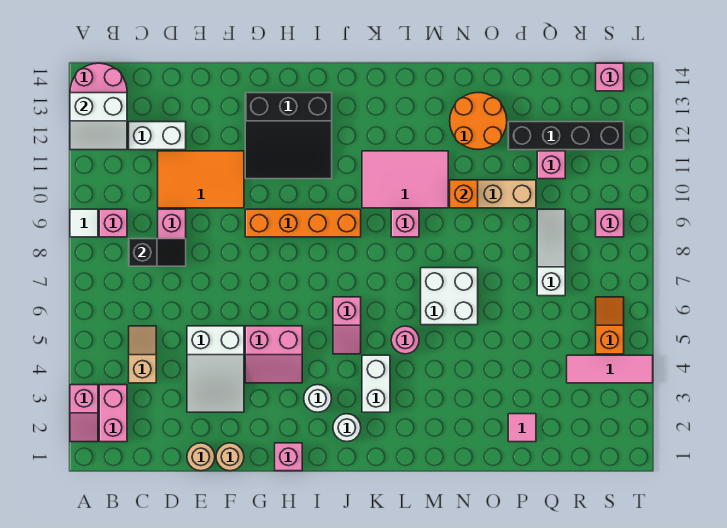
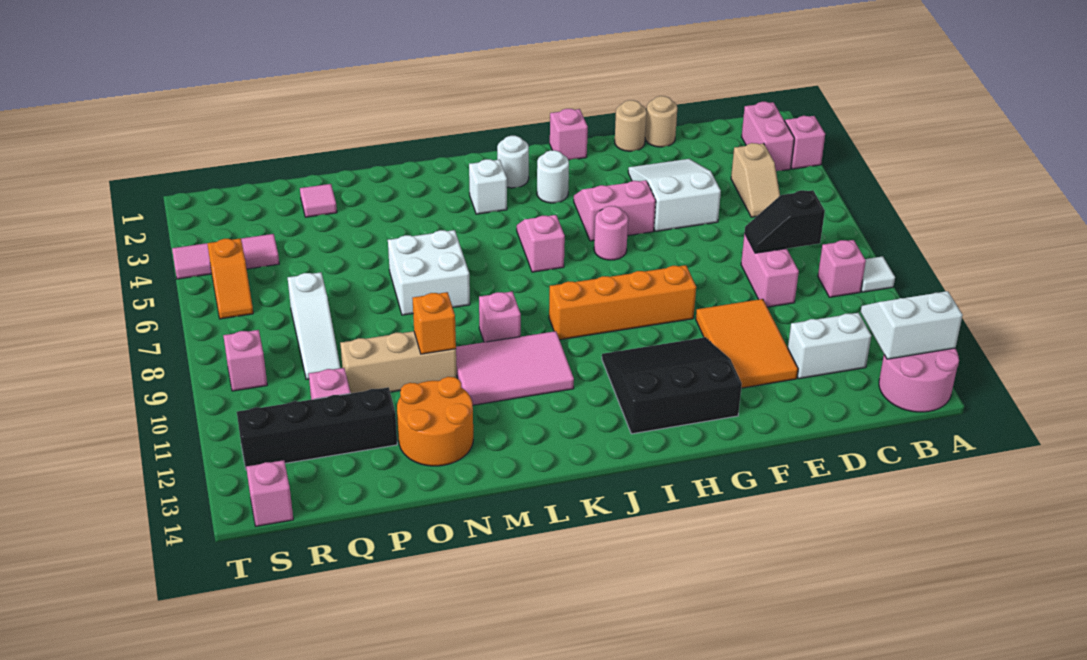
orange tile D10:F11 level 1 -> orange tile E10:F12 level 1
white brick K3:K4 level 1 -> white brick K3 level 1
pink round brick L5 level 1 -> pink round brick H6 level 1

